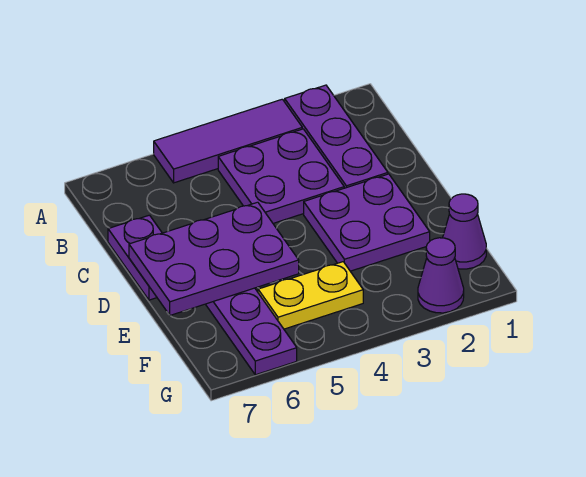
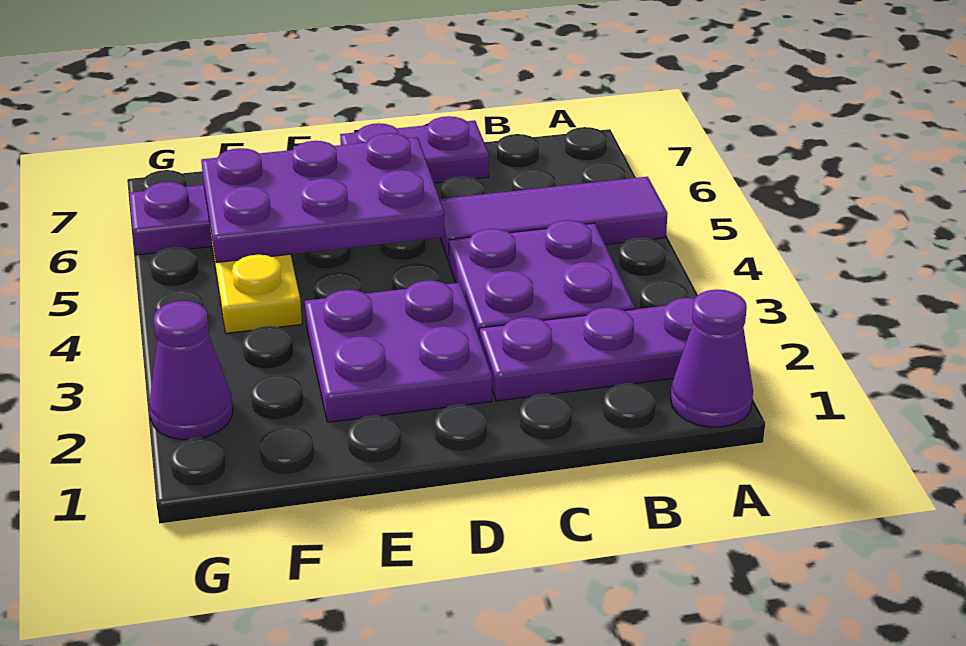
purple tile A3:A5 level 1 -> purple tile A5:C5 level 1
purple plate D5:E7 level 2 -> purple plate D5:F6 level 2
purple cone F1 level 1 -> purple cone A1 level 1

